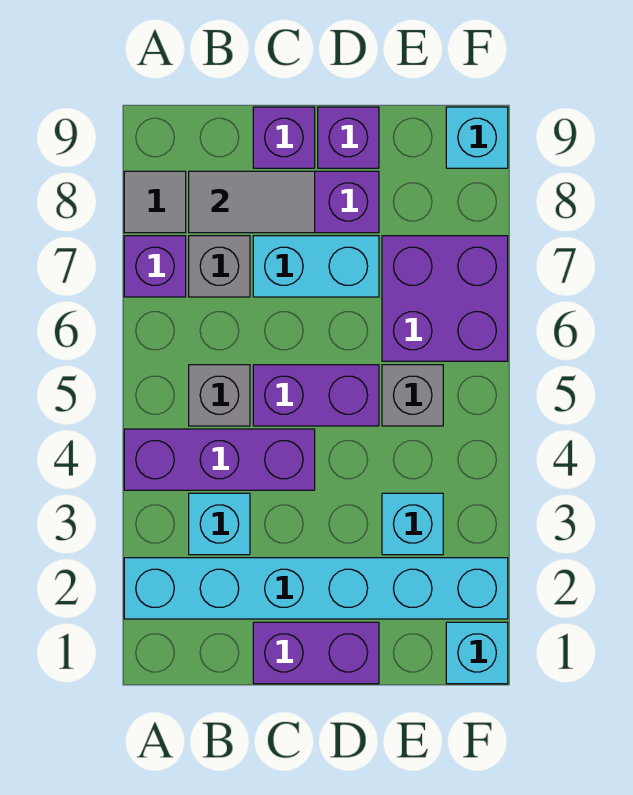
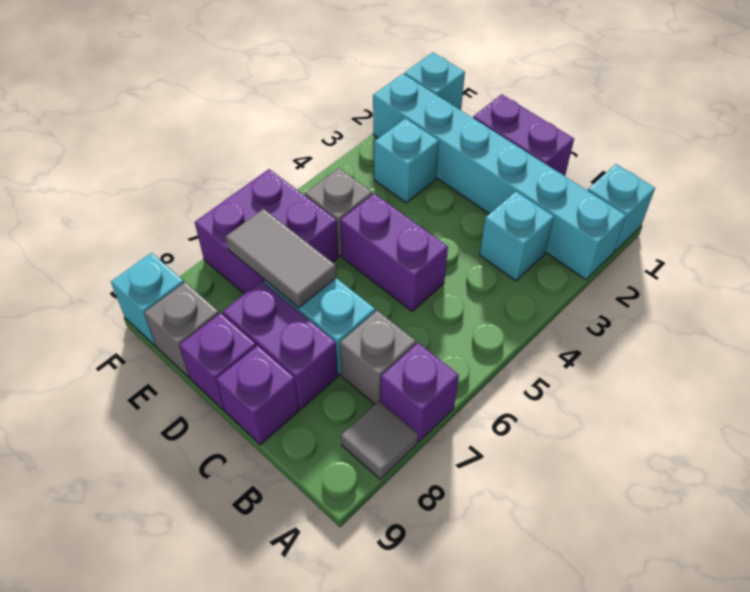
none -> cyan brick A1 level 1
purple brick A4:C4 level 1 -> none
grey brick B5 level 1 -> grey brick E9 level 1
grey tile B8:C8 level 2 -> grey tile D7:E7 level 2

